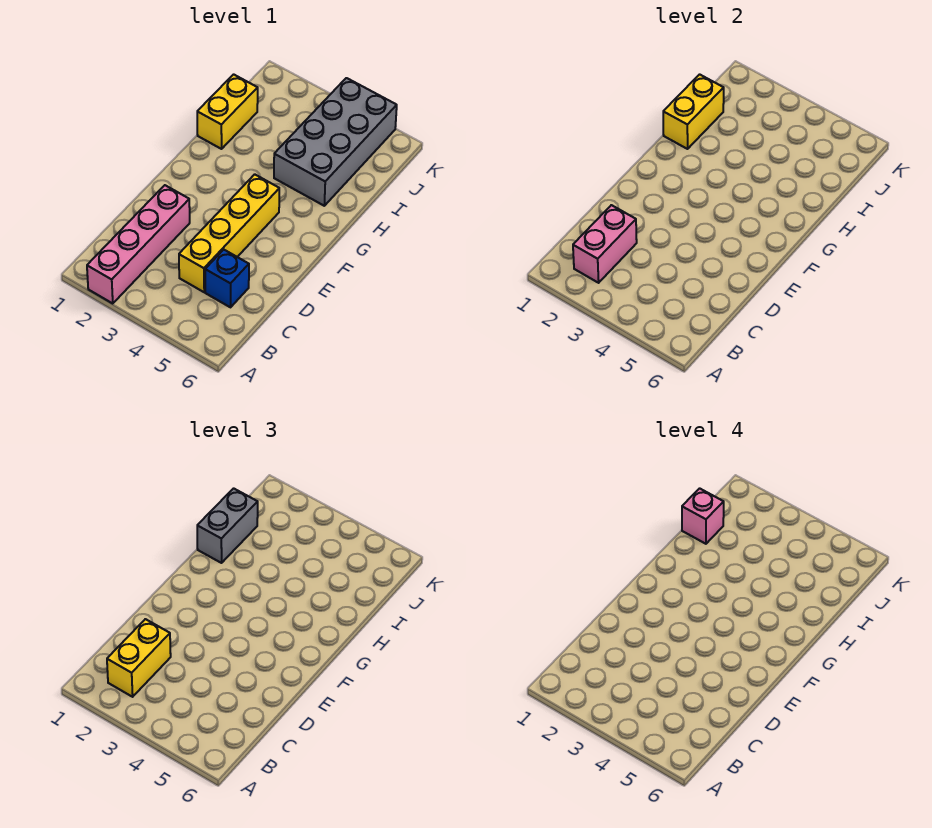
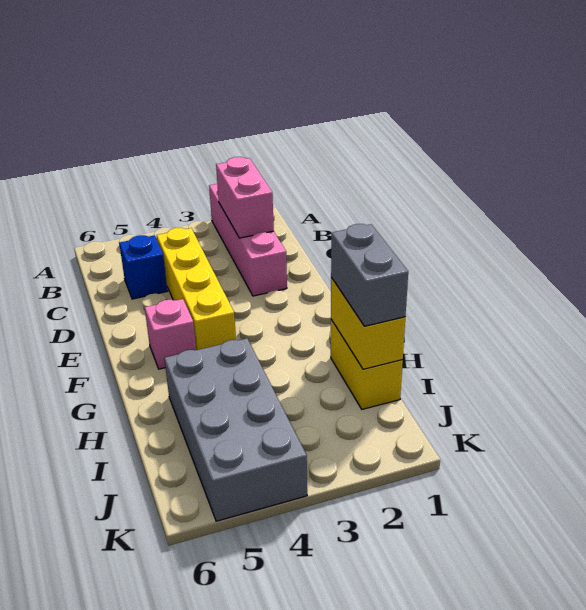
yellow brick B2:C2 level 3 -> none
pink brick I1 level 4 -> pink brick F5 level 1

